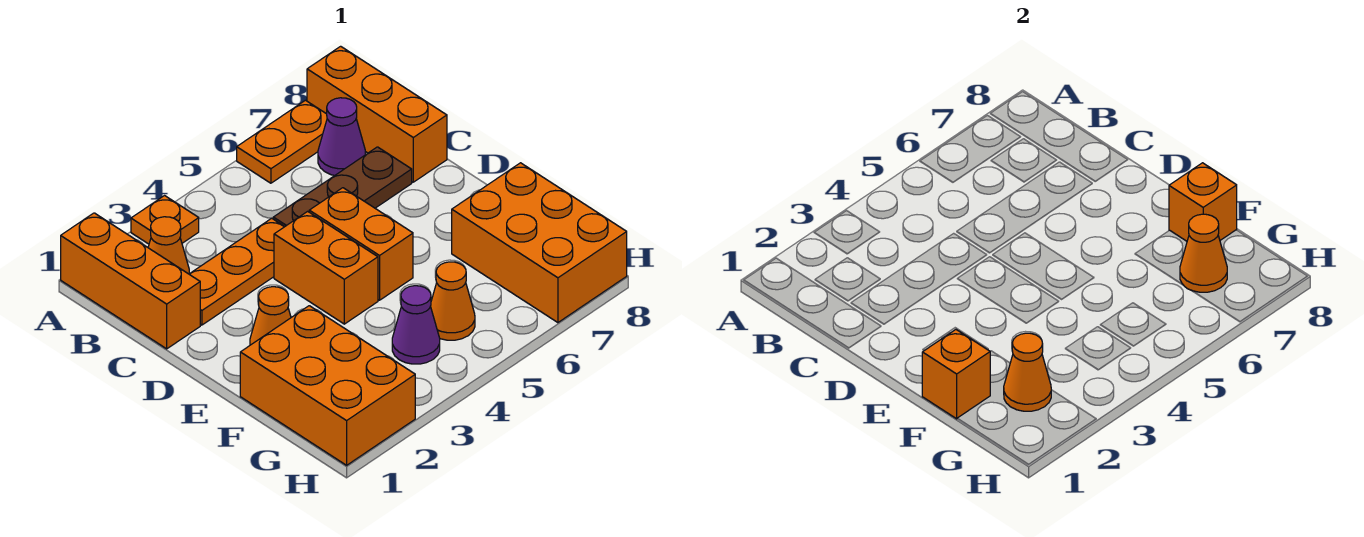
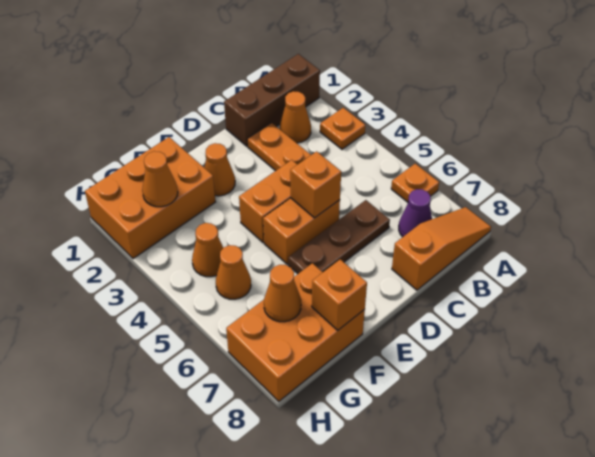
orange brick A1:C1 level 1 -> brown brick A1:C1 level 1
orange plate A6:A7 level 1 -> orange plate A6 level 1
orange brick A8:C8 level 1 -> orange slope A8:C8 level 1 top C
brown plate C5:C7 level 1 -> brown plate C6:E6 level 1
orange brick F1 level 2 -> orange brick D5 level 2
purple cone G4 level 1 -> orange cone G4 level 1

